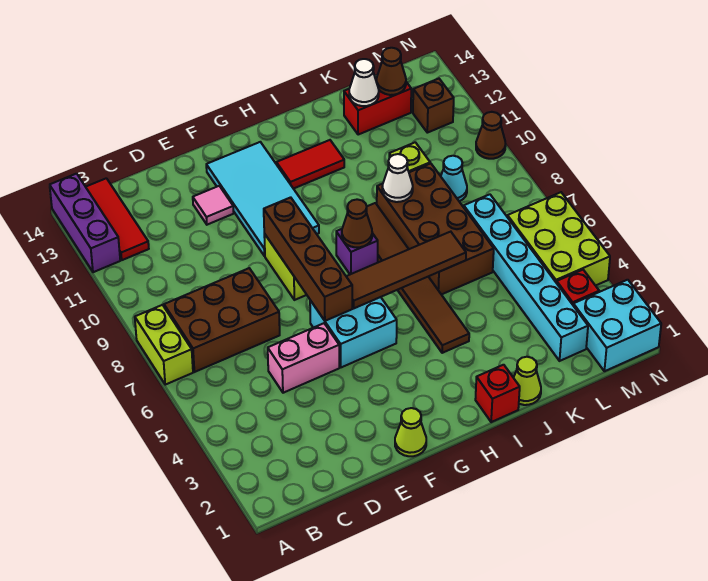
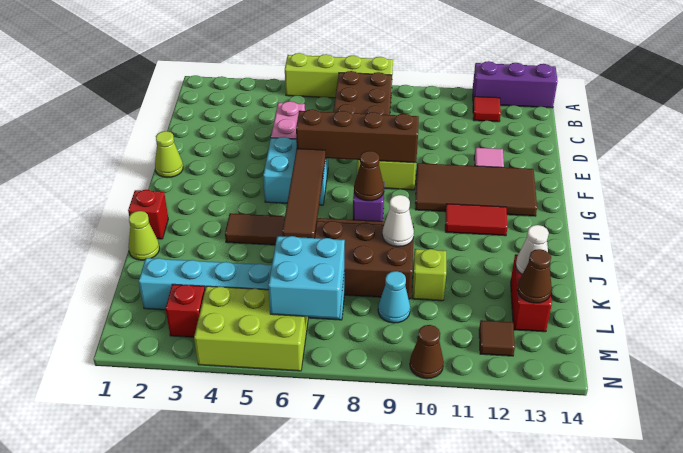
lime brick A7:A8 level 1 -> lime brick A5:A8 level 1
red tile B12:B14 level 1 -> red tile B12 level 1
cyan tile F10:G13 level 1 -> brown tile F10:G13 level 1
red tile H12:I12 level 1 -> red tile H11:H12 level 1
cyan brick M1:N2 level 1 -> cyan brick L6:M7 level 2
brown brick M12 level 1 -> brown tile M12 level 1

